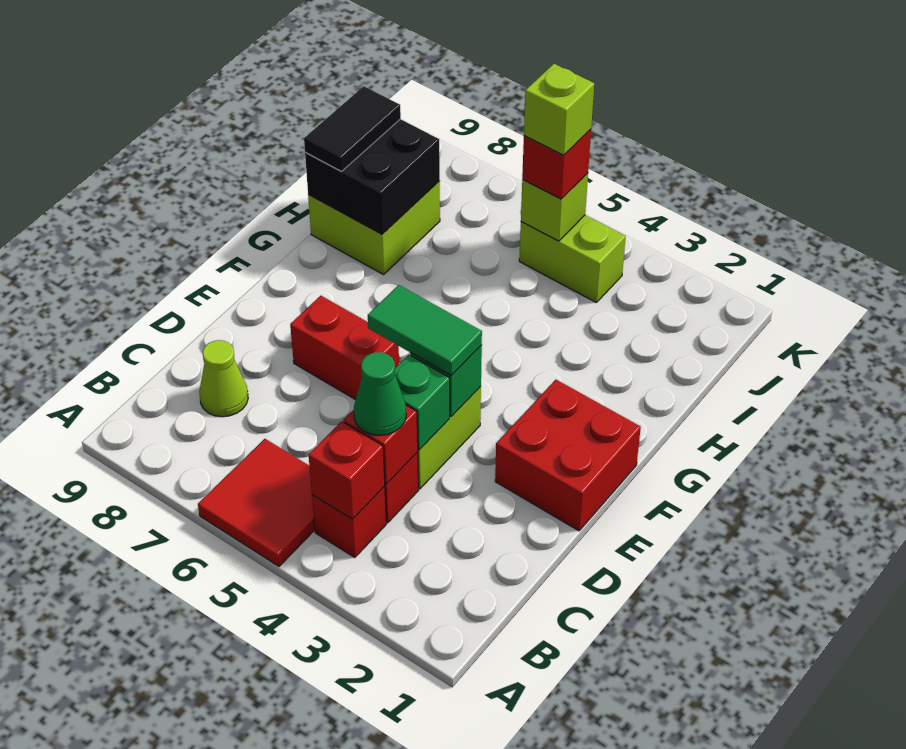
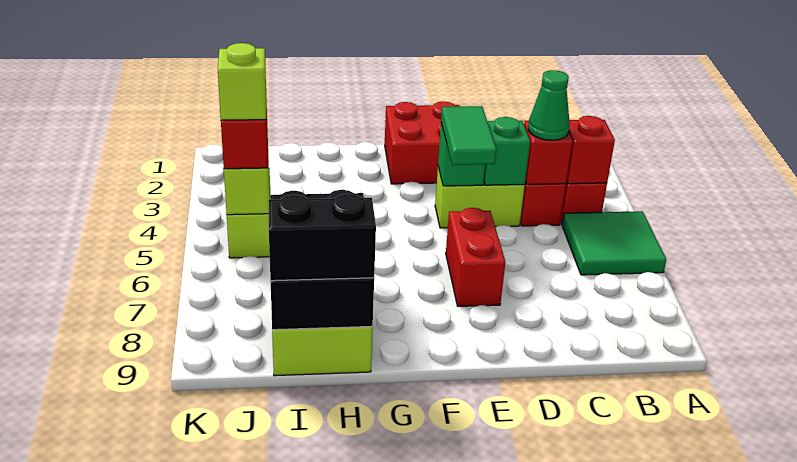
red tile A5:B6 level 1 -> green tile A5:B6 level 1
lime cone C8 level 1 -> none
black brick H8:I9 level 2 -> black brick H7:I9 level 2
black tile H9:I9 level 3 -> black brick H9:I9 level 3

